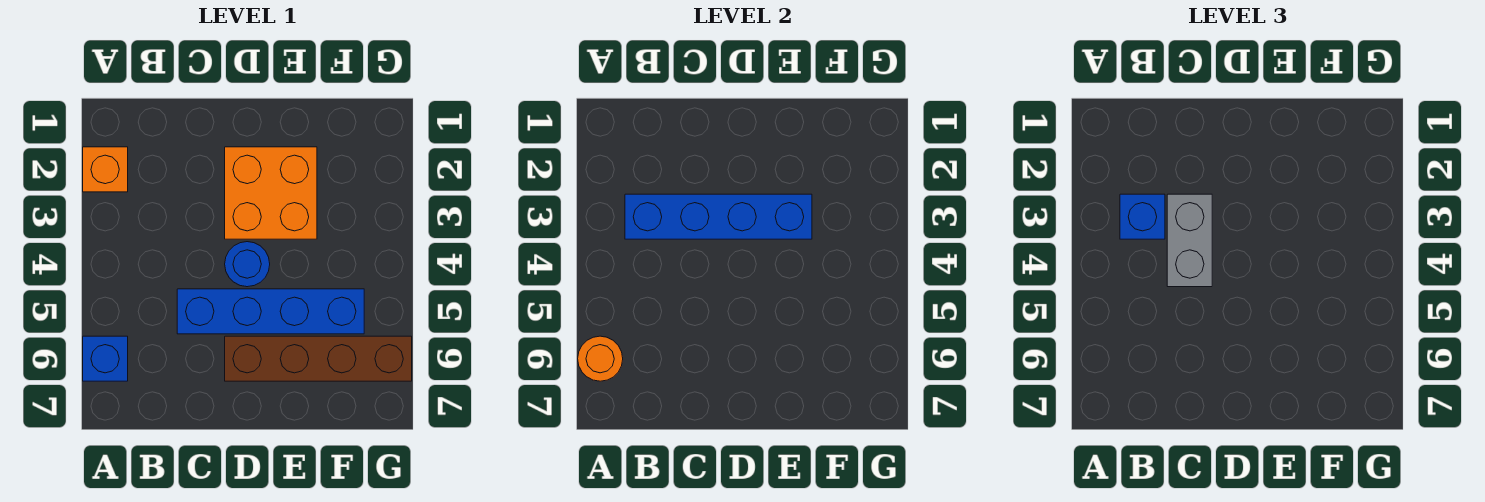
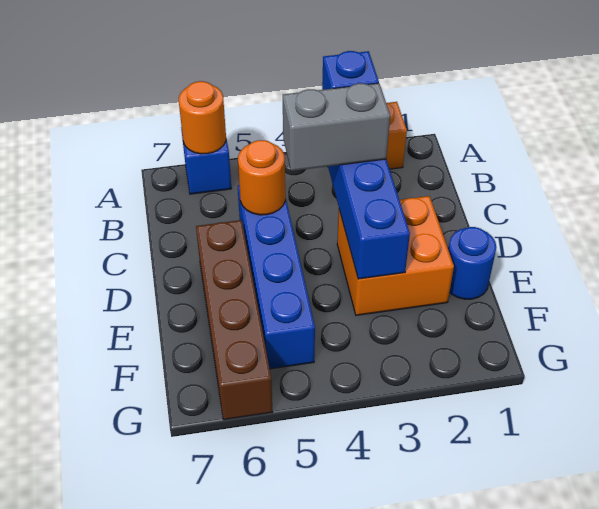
none -> orange round brick C5 level 2
blue round brick D4 level 1 -> blue round brick E1 level 1

